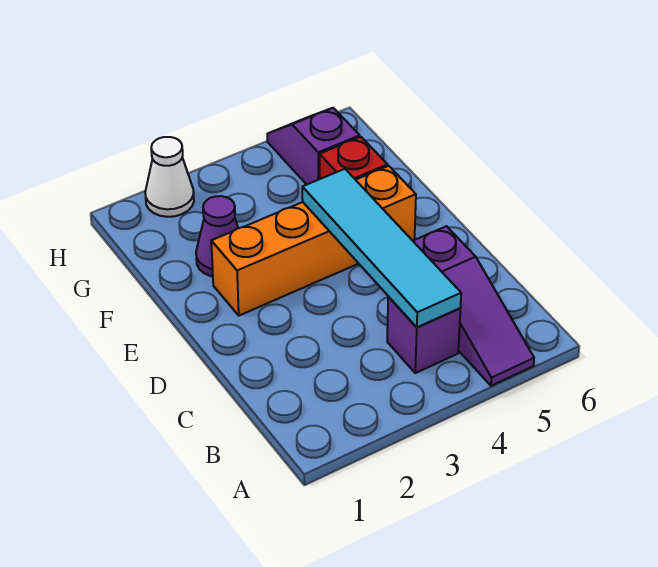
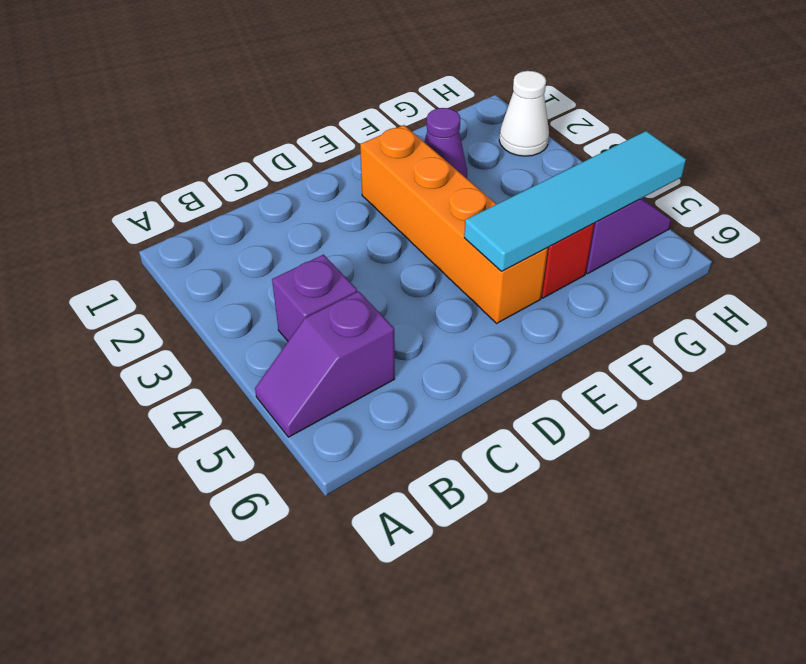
purple slope A5:C5 level 1 top C -> purple slope A5:B5 level 1 top B
cyan tile B4:E4 level 2 -> cyan tile E5:H5 level 2

